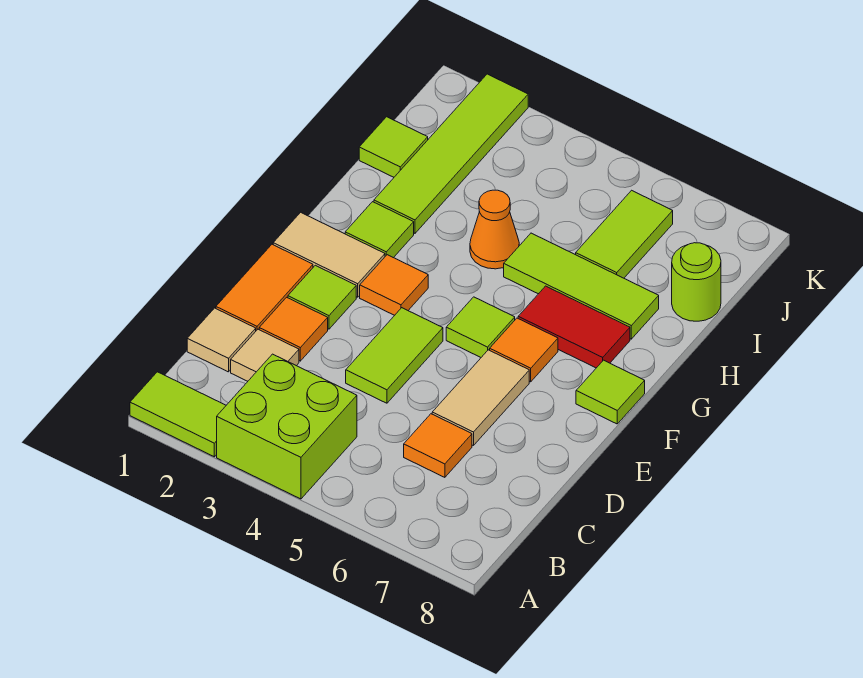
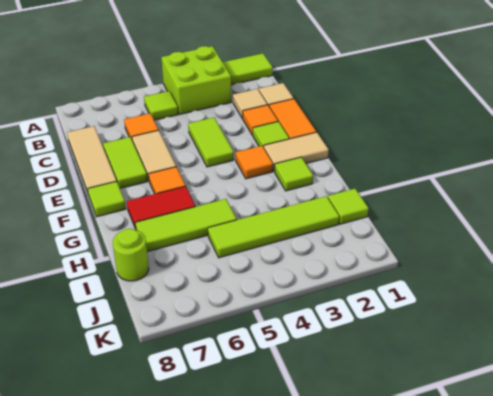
none -> tan tile C8:E8 level 1
lime tile F5 level 1 -> lime tile B5 level 1
lime tile H2:K2 level 1 -> lime tile I2:I5 level 1
orange cone H4 level 1 -> none
lime tile I6:J6 level 1 -> lime tile D7:E7 level 1

